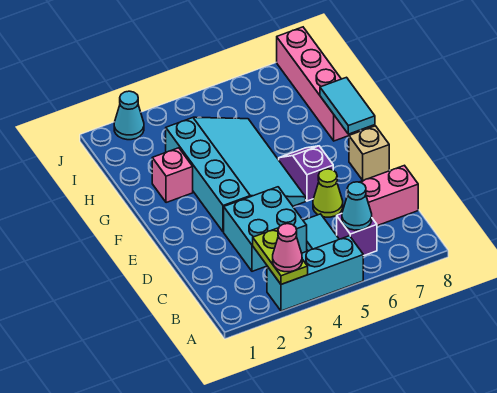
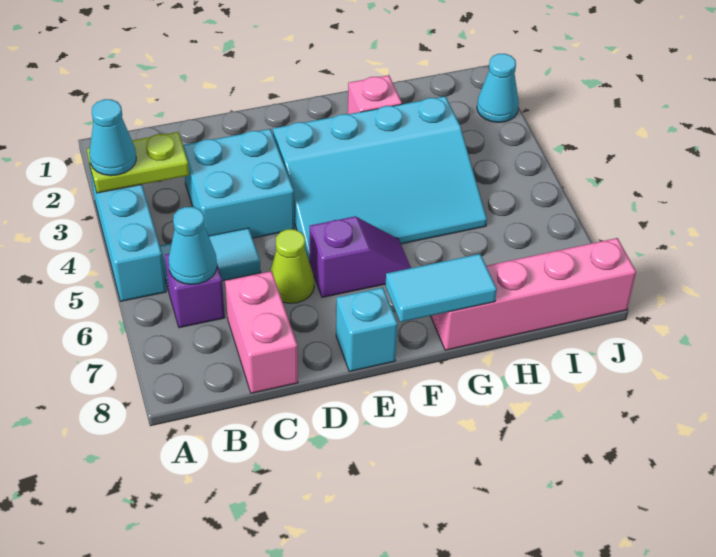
pink cone A3 level 3 -> cyan cone A3 level 3
tan brick E8 level 1 -> cyan brick E8 level 1

